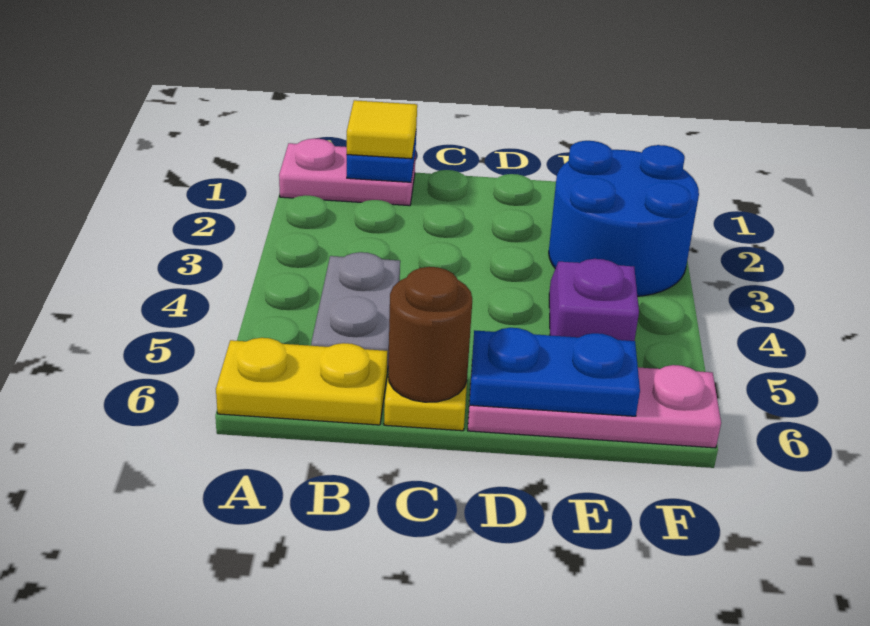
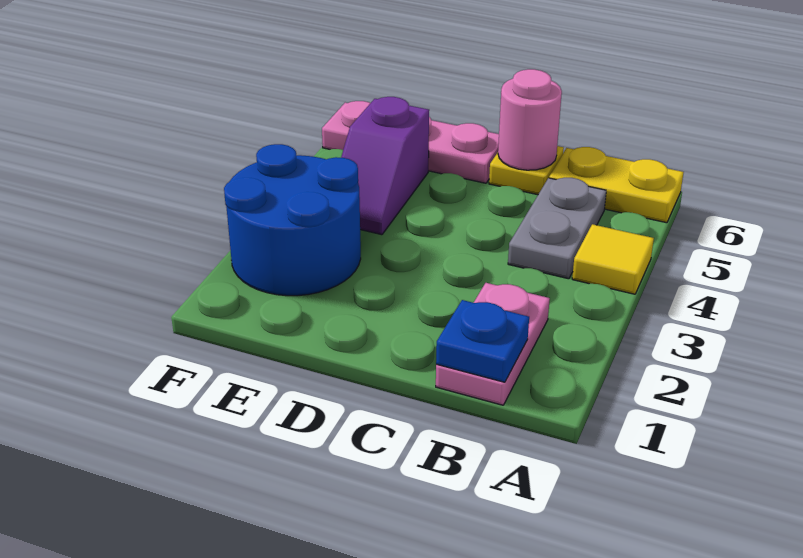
pink plate A1:B1 level 1 -> pink plate B1:B2 level 1
yellow tile B1 level 3 -> yellow tile A4 level 1
brown round brick C6 level 2 -> pink round brick C6 level 2
blue plate D6:E6 level 2 -> none

